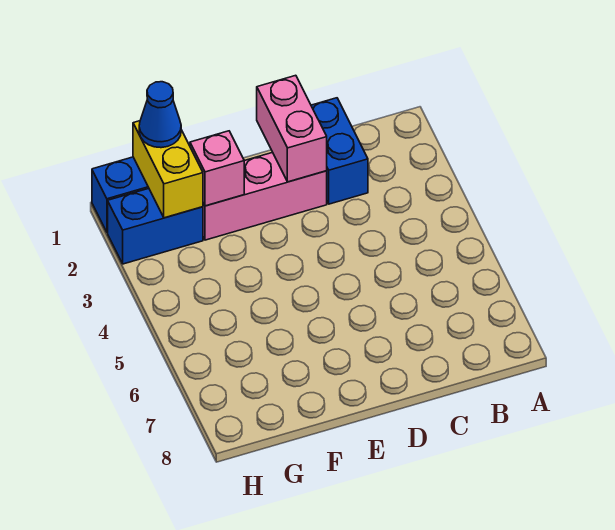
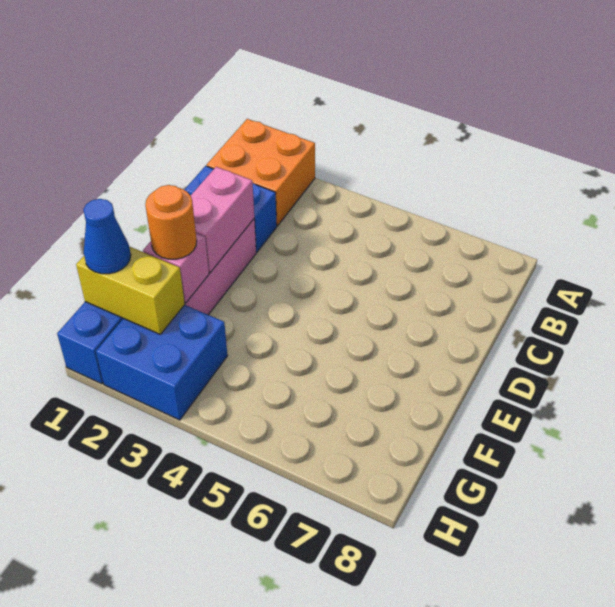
none -> orange brick A1:B2 level 1
pink brick D1:D2 level 2 -> pink brick D2:E2 level 2
none -> orange round brick F2 level 3
blue brick G2:H2 level 1 -> blue brick G2:H3 level 1

